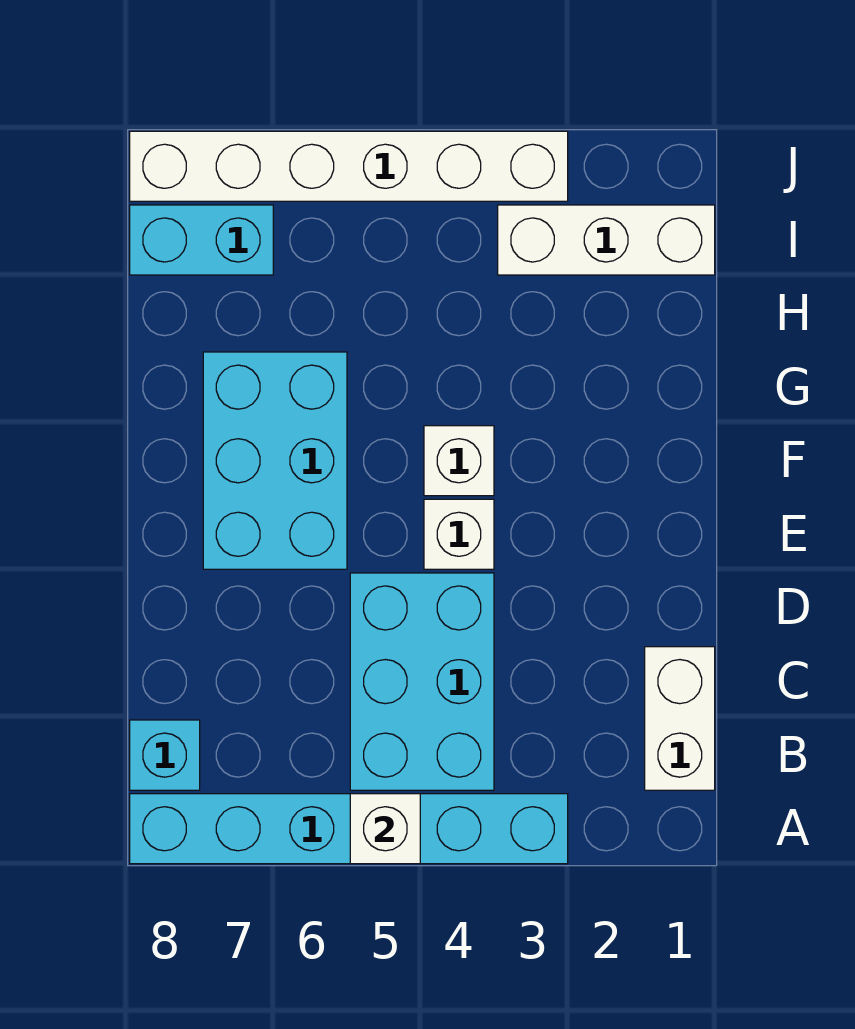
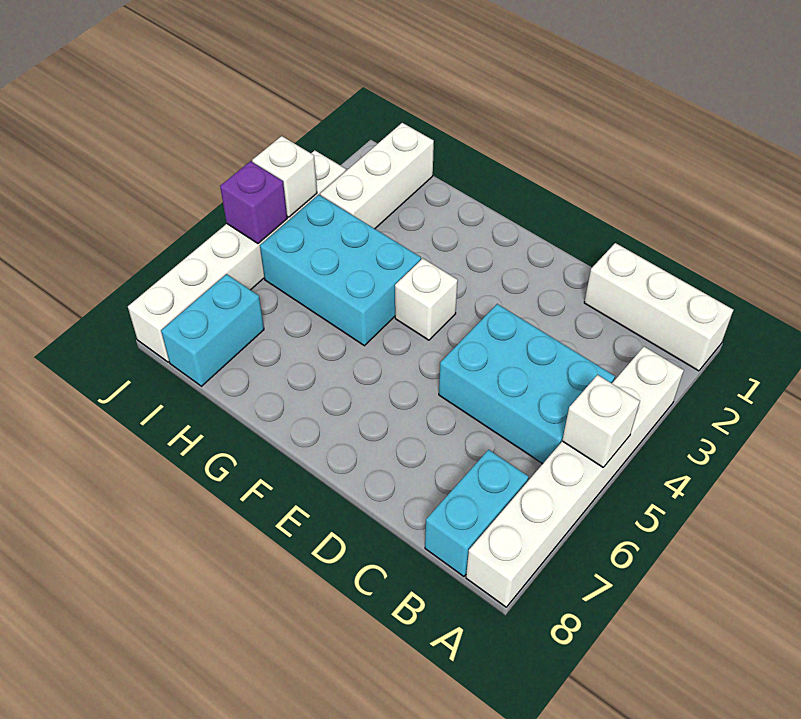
cyan brick A3:A8 level 1 -> white brick A3:A8 level 1
white brick B1:C1 level 1 -> white brick A1:C1 level 1
cyan brick B8 level 1 -> cyan brick B7:B8 level 1
white brick E4 level 1 -> white brick J4 level 2
cyan brick E6:G7 level 1 -> cyan brick G4:I5 level 1
none -> purple brick J5 level 2

